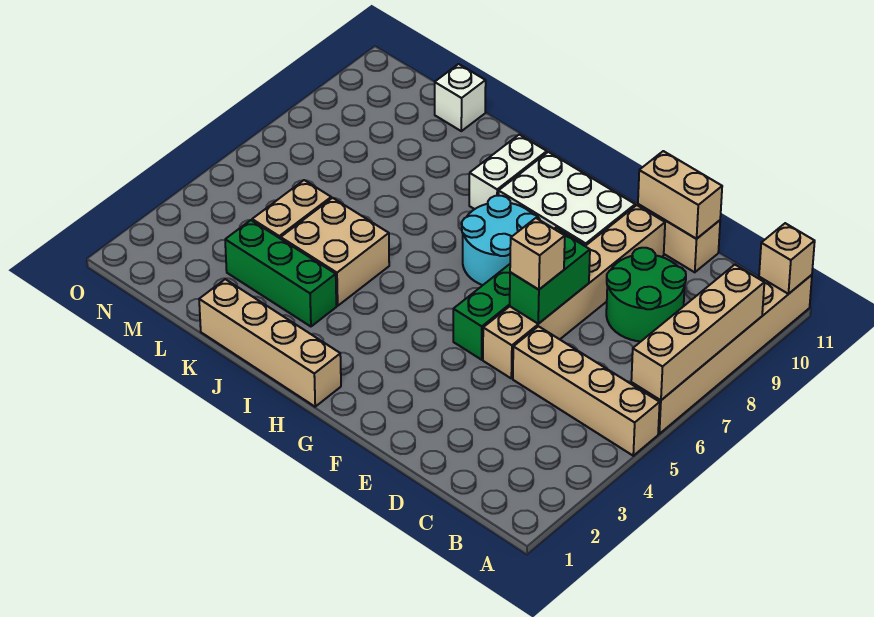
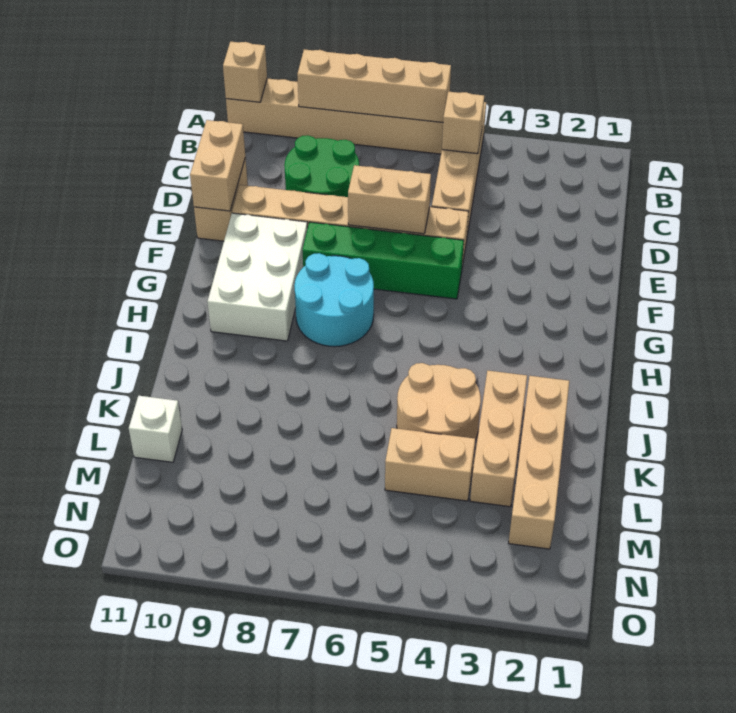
green brick E6:E7 level 2 -> tan brick E6:E7 level 2
tan brick E6 level 3 -> tan brick B5 level 2
tan brick H1:K1 level 1 -> tan brick J2:M2 level 1
white brick I9:I10 level 1 -> none
green brick J3:L3 level 1 -> tan brick J3:L3 level 1
tan brick J4:K5 level 1 -> tan round brick J4:K5 level 1

